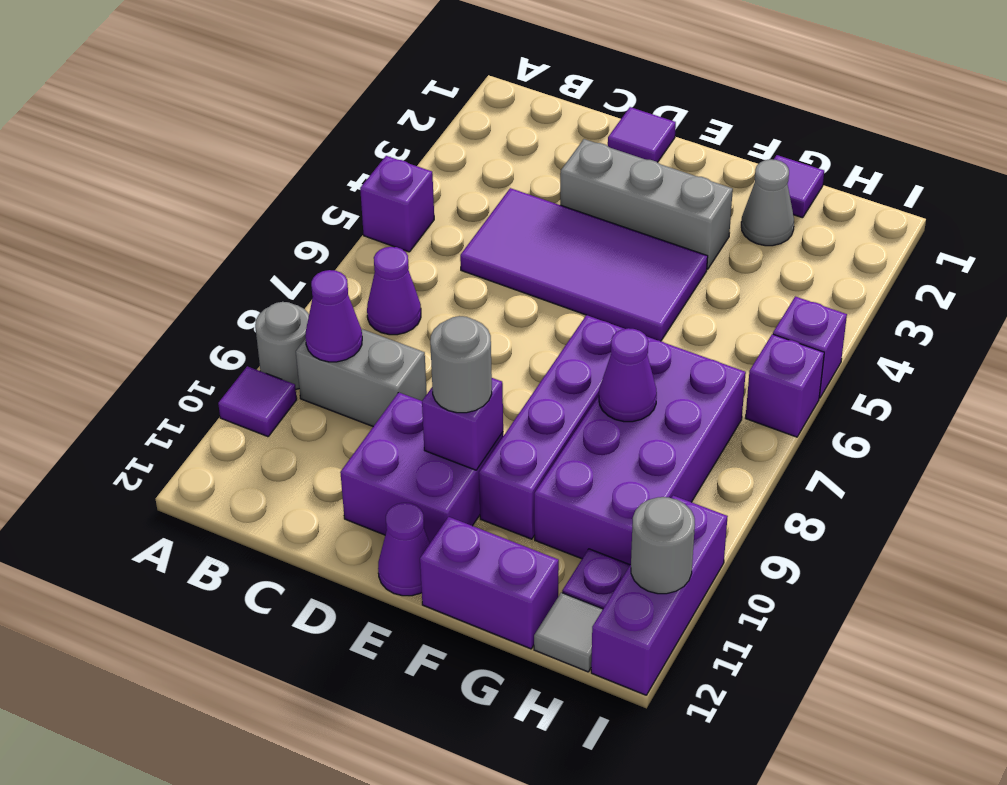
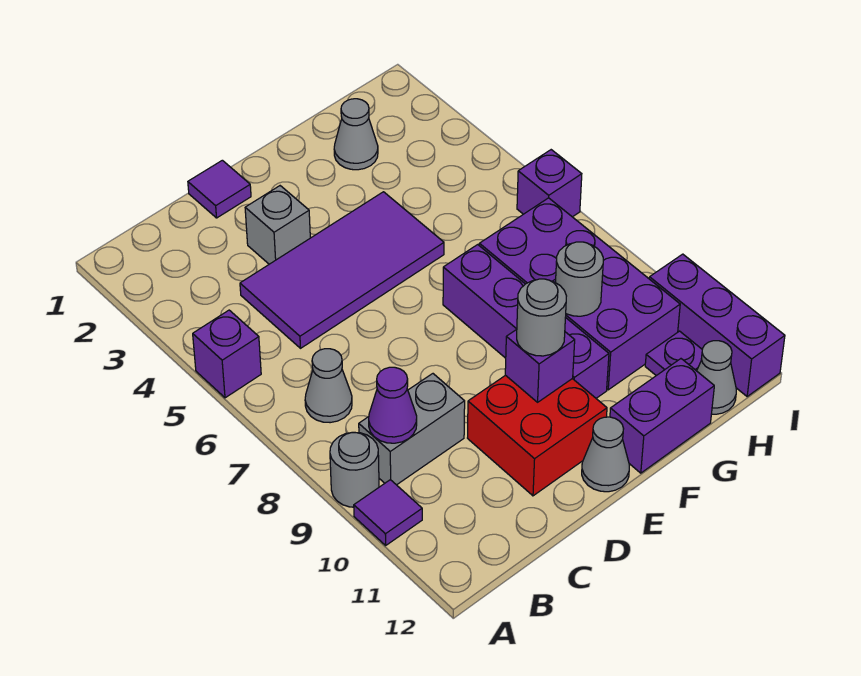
purple cone B7 level 1 -> grey cone B7 level 1
grey brick D3:F3 level 1 -> grey brick D3 level 1
purple brick D10:E11 level 1 -> red brick D10:E11 level 1
purple cone E12 level 1 -> grey cone E12 level 1
purple tile G1 level 1 -> none
purple cone G8 level 2 -> none
grey tile H12 level 1 -> grey cone H12 level 1
purple brick I5 level 1 -> none
grey round brick I11 level 2 -> grey round brick G9 level 2

